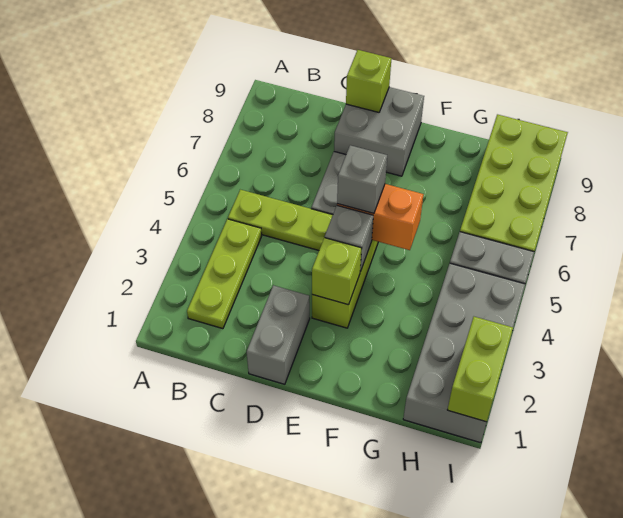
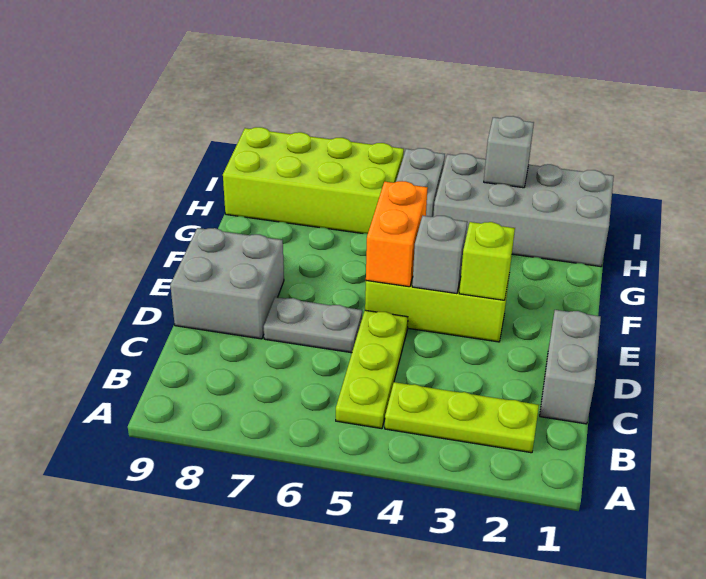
grey brick D1:D2 level 1 -> grey brick C1:D1 level 1
lime brick D9 level 2 -> none
grey brick E5 level 3 -> grey brick I3 level 2
lime brick I1:I2 level 2 -> none

